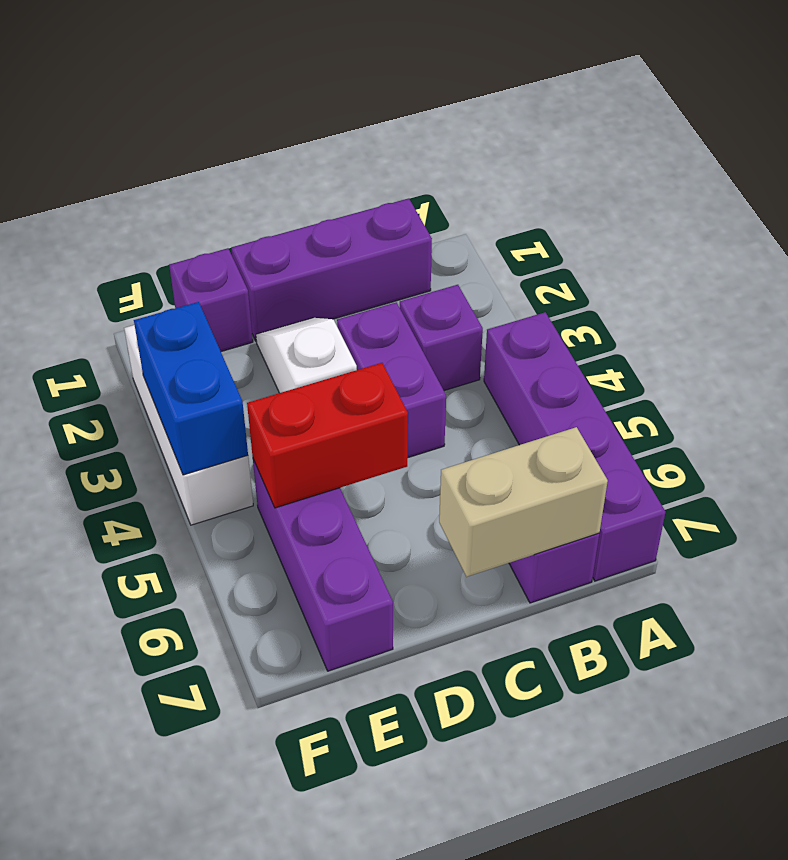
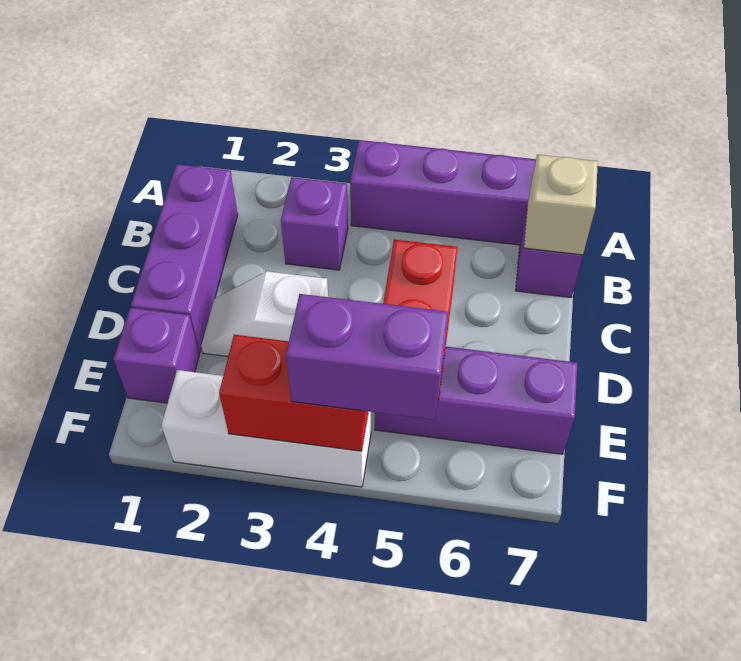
tan brick B7:C7 level 2 -> tan brick B7 level 2
purple brick C3:C4 level 1 -> purple brick F4:F5 level 3
blue brick F3:F4 level 2 -> red brick F3:F4 level 2

